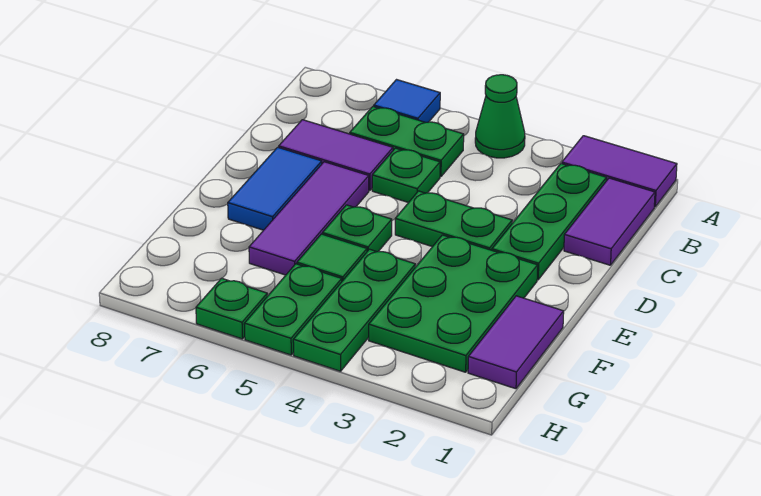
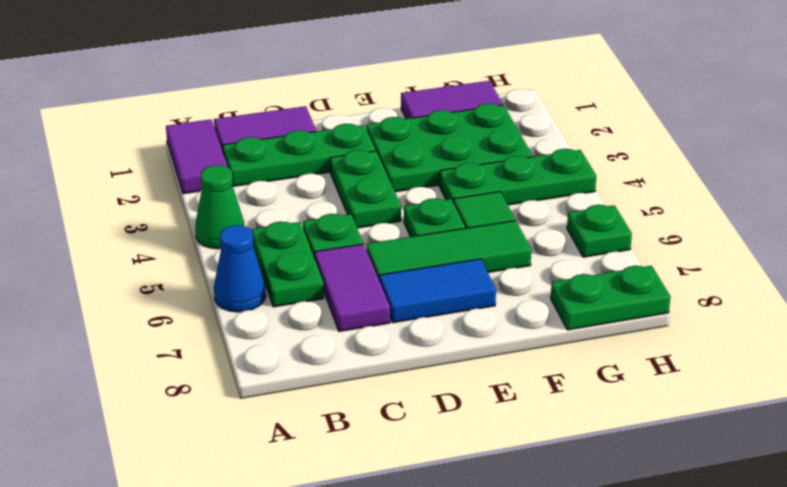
blue tile A6 level 1 -> blue cone A6 level 1
purple tile D6:F6 level 1 -> green tile D6:F6 level 1
green plate G5:H5 level 1 -> green plate G8:H8 level 1

